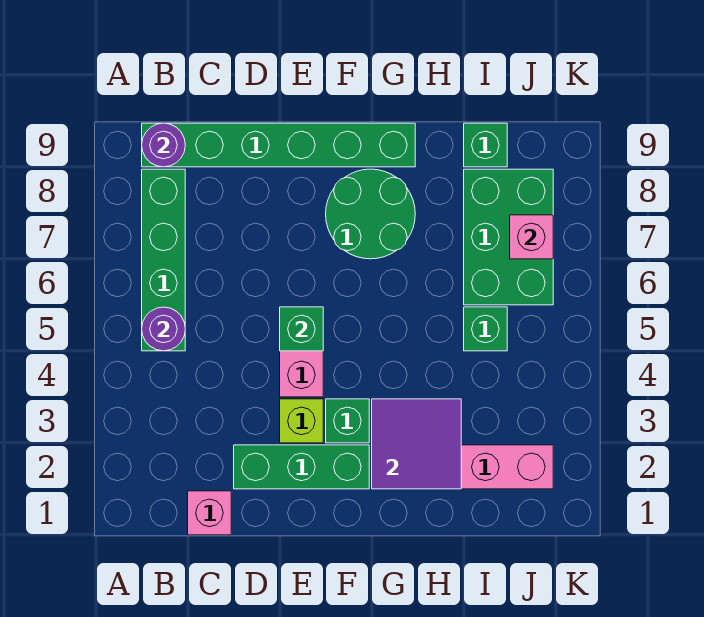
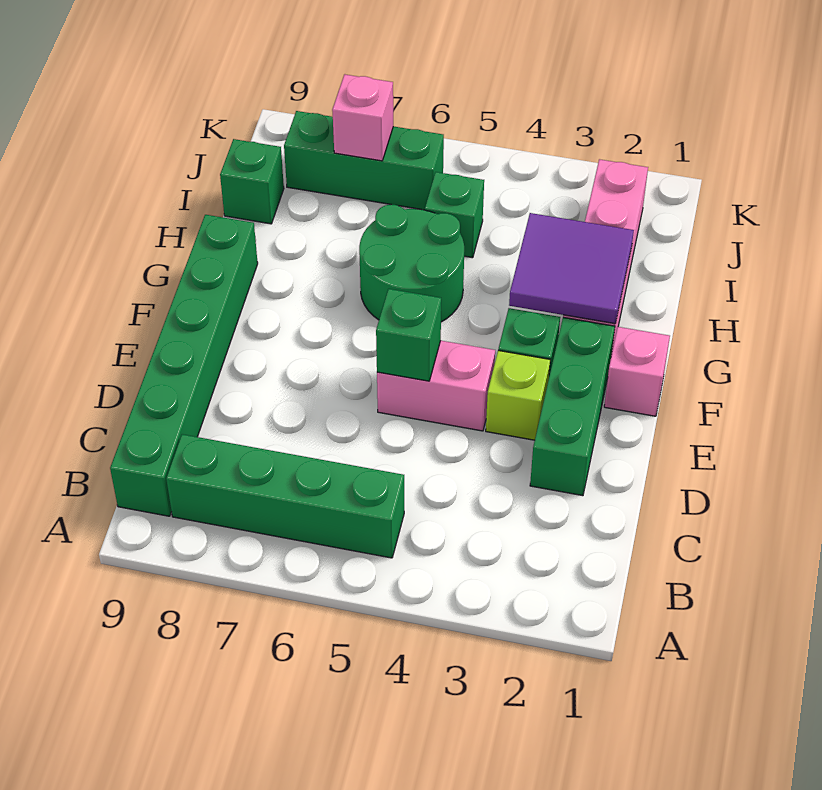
purple round brick B5 level 2 -> none
purple round brick B9 level 2 -> none
pink brick C1 level 1 -> pink brick F1 level 1
green round brick F7:G8 level 1 -> green round brick G5:H6 level 1
green brick I6:J8 level 1 -> green brick J6:J8 level 1

